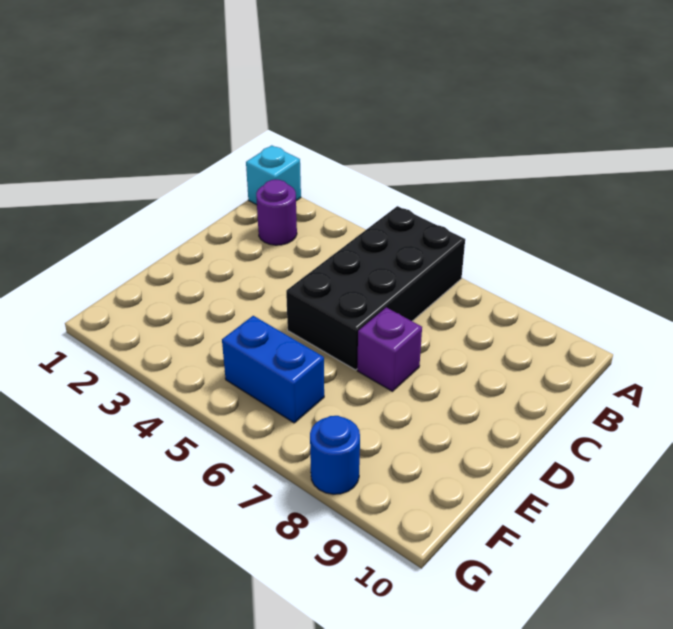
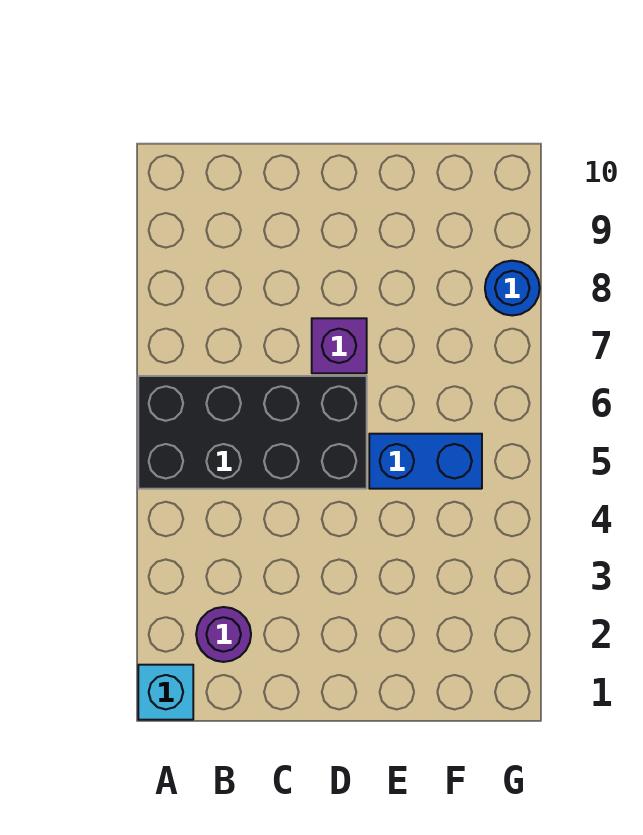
blue brick F5:F6 level 1 -> blue brick E5:F5 level 1

